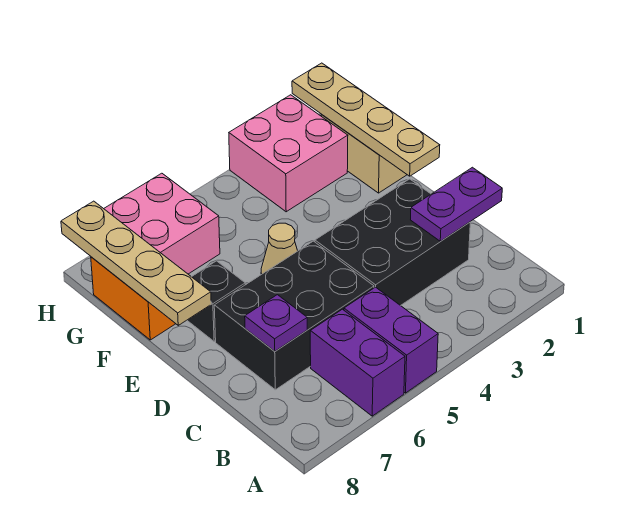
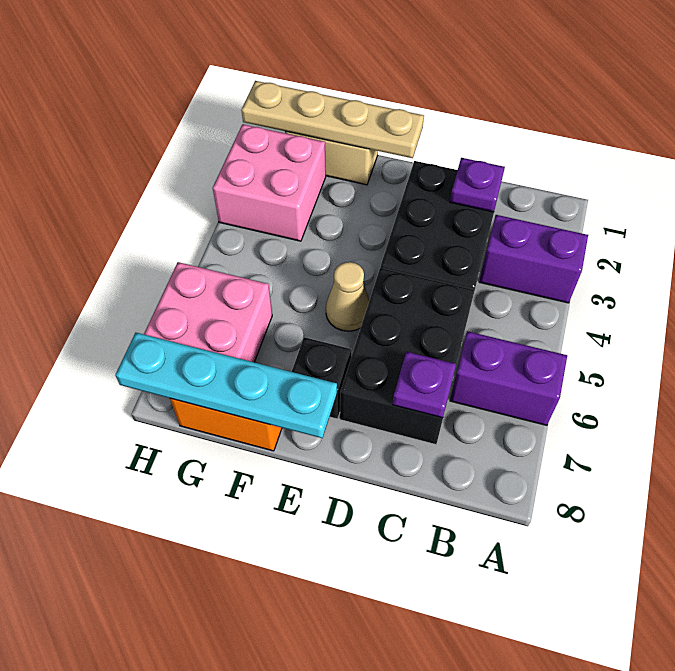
purple brick A5:B5 level 1 -> purple brick A3:B3 level 1
purple plate C1:C2 level 2 -> purple plate C2 level 2
tan plate E8:H8 level 2 -> cyan plate E8:H8 level 2

